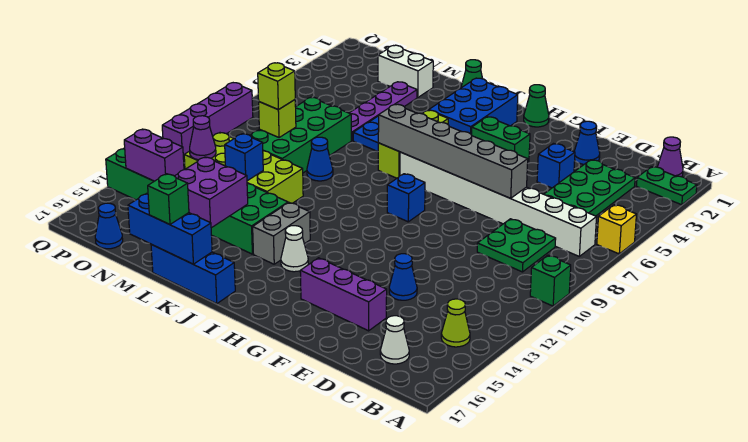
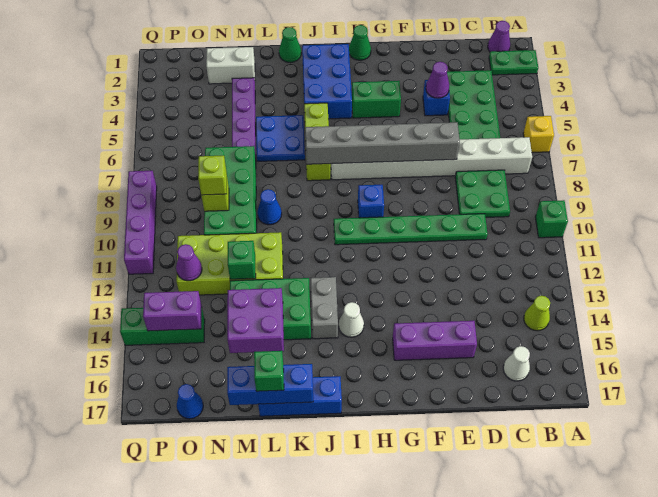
none -> green plate D10:I10 level 1
blue cone E2 level 1 -> none
none -> purple cone E4 level 2
blue cone E13 level 1 -> none
blue brick M12 level 2 -> green brick M12 level 2

